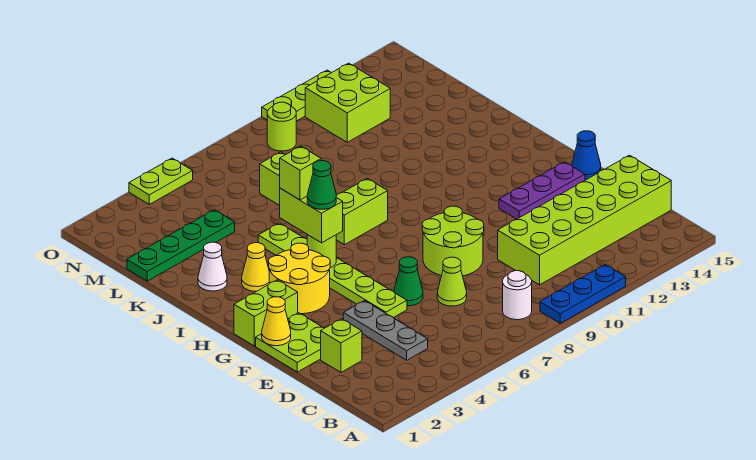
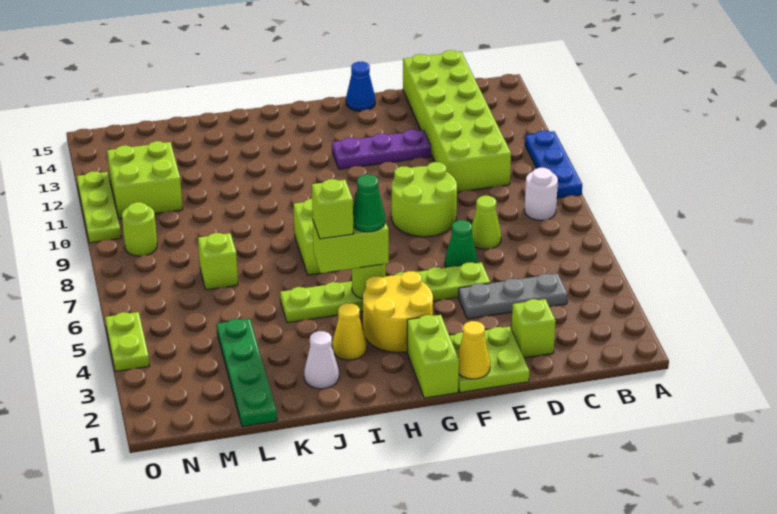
purple plate F12:F14 level 1 -> purple plate E12:G12 level 1

